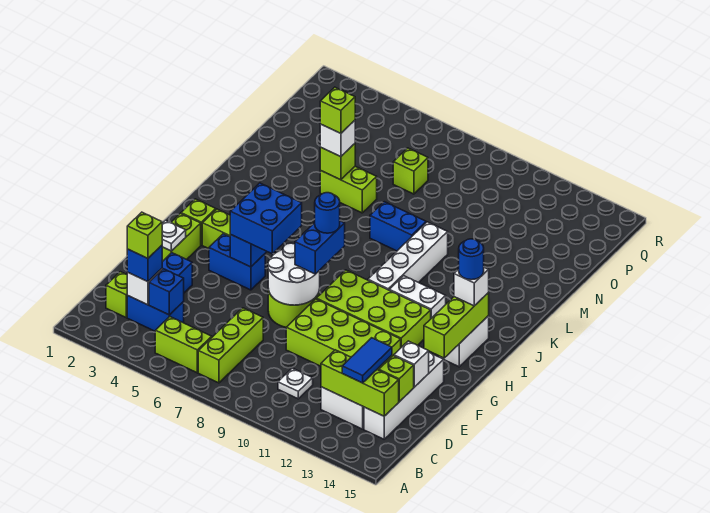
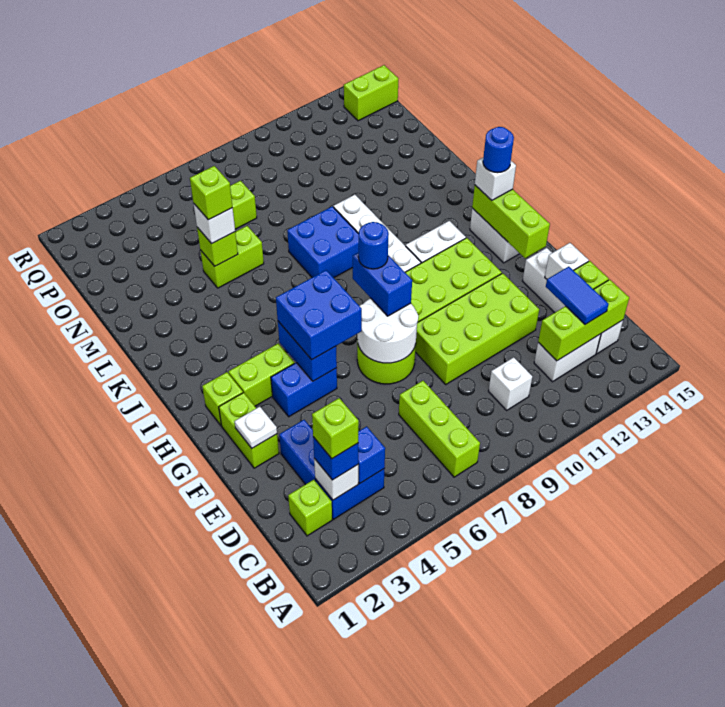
lime brick B5:B6 level 1 -> lime brick Q14:Q15 level 1
white plate C10 level 1 -> white brick C10 level 1
blue brick L8:L9 level 1 -> blue brick K8:L9 level 1

